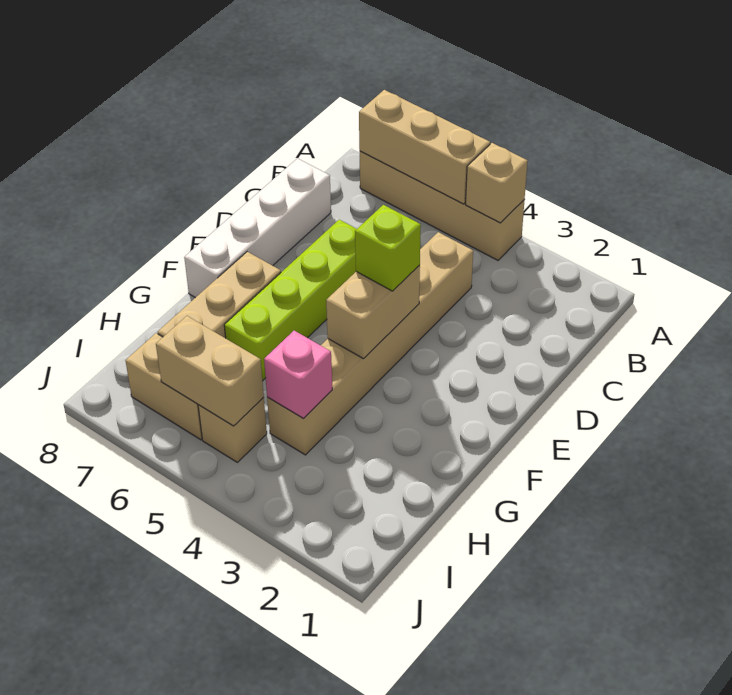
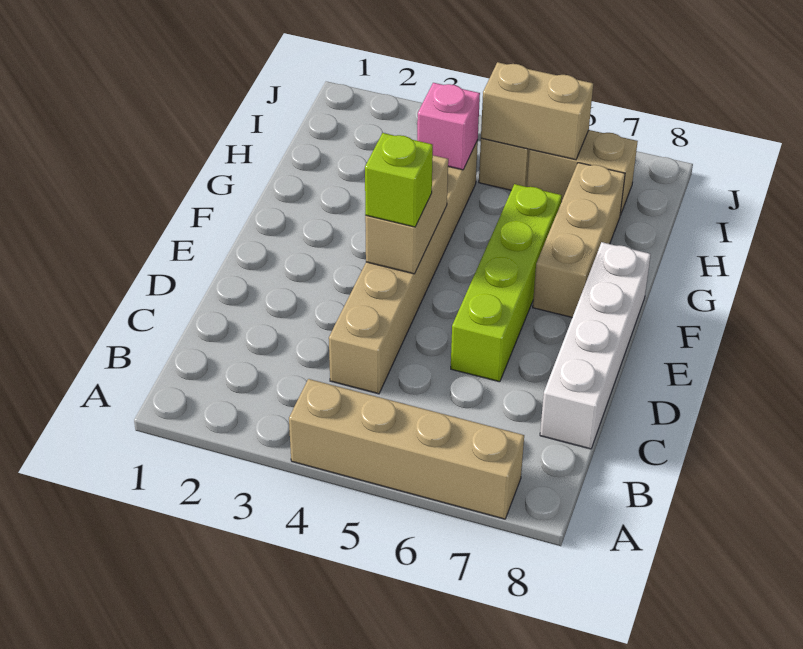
tan brick A4 level 2 -> none
tan brick A5:A7 level 2 -> none

